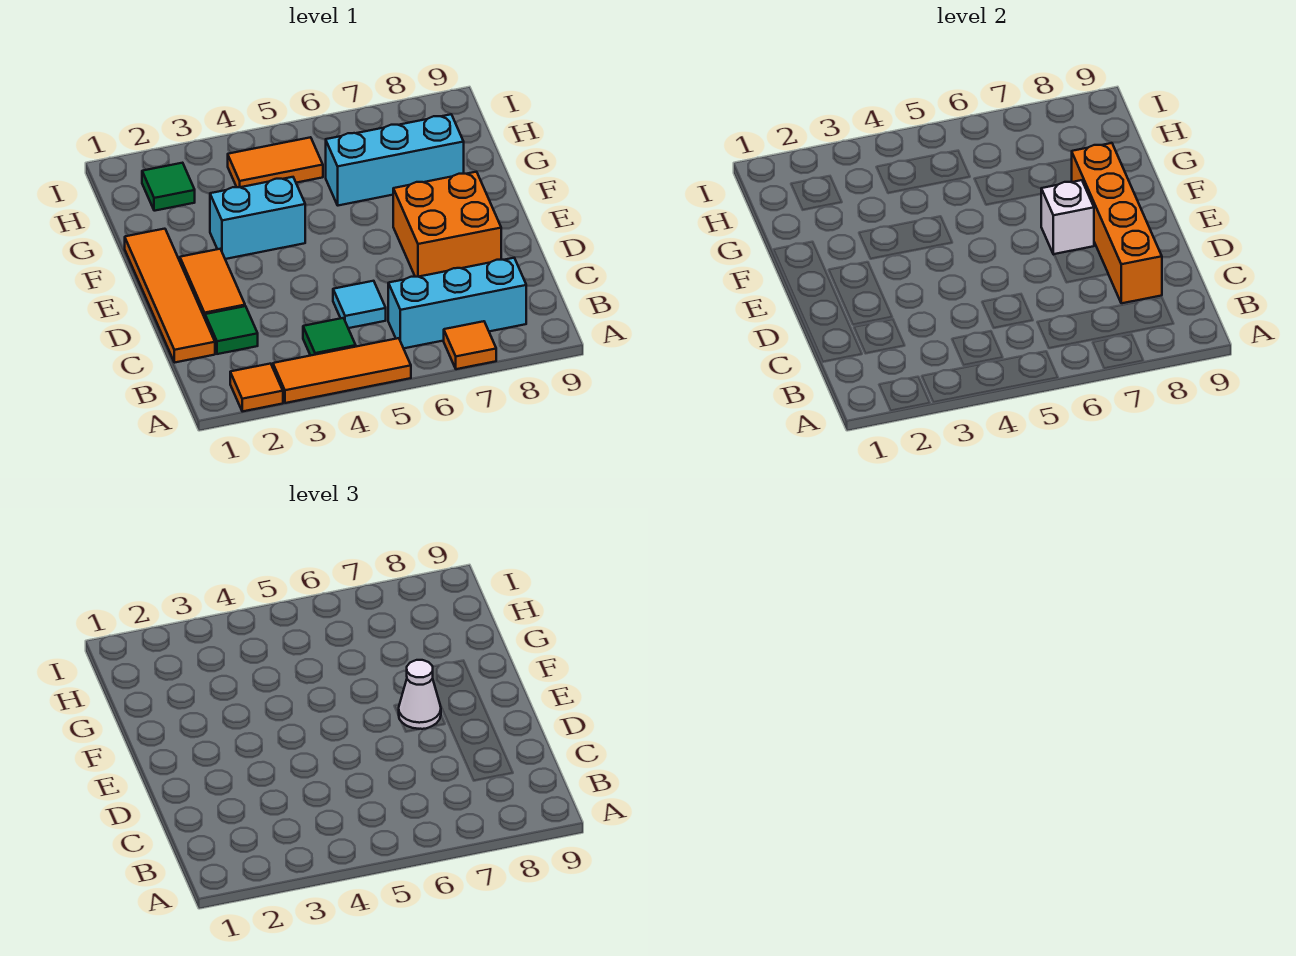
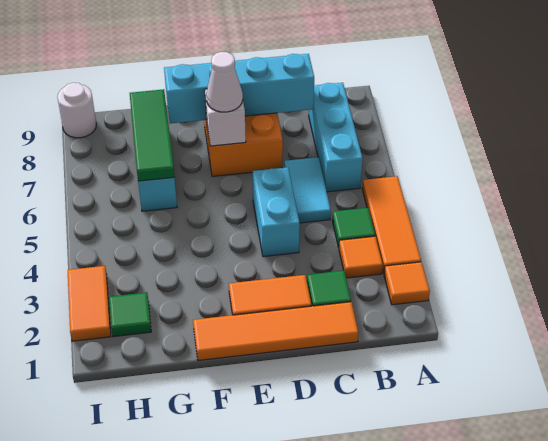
orange tile A7 level 1 -> orange tile B3 level 1
cyan tile C5 level 1 -> cyan tile C5:C6 level 1
orange brick C8:F8 level 2 -> cyan brick C8:F8 level 2
cyan brick F3:F4 level 1 -> cyan brick D4:D5 level 1
none -> green tile G6:G8 level 2
orange tile H4:H5 level 1 -> orange tile I2:I3 level 1
none -> white round brick I9 level 1

